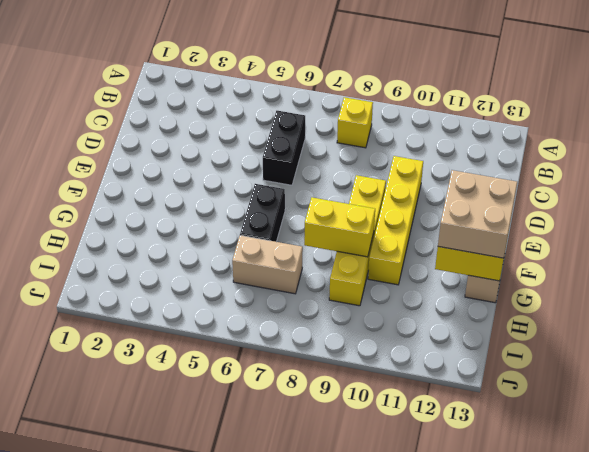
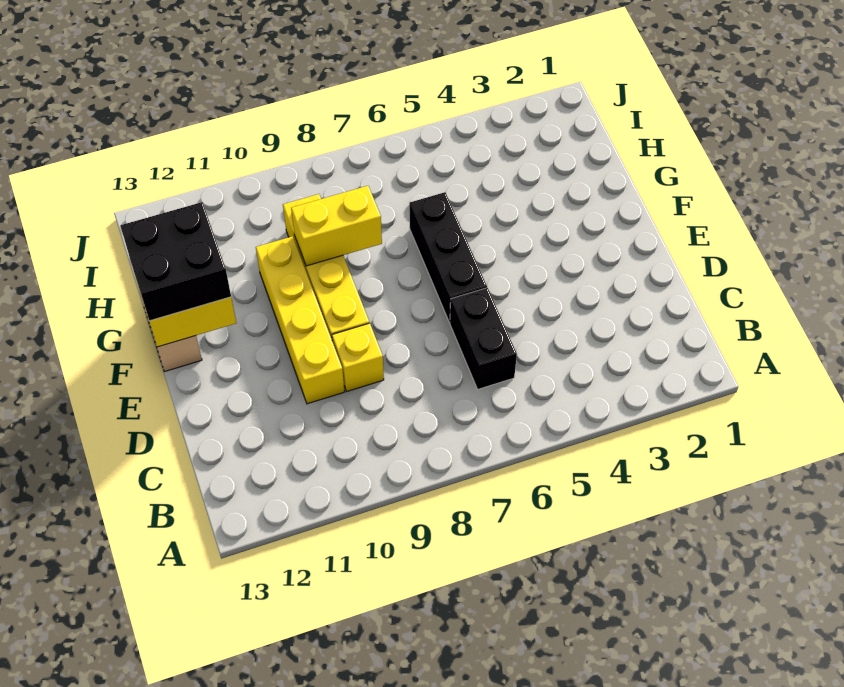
yellow brick B8 level 1 -> yellow brick D9 level 1
black brick F6:G6 level 1 -> black brick E6:G6 level 1
tan brick F12:G13 level 3 -> black brick F12:G13 level 3
tan brick H6:H7 level 1 -> none

